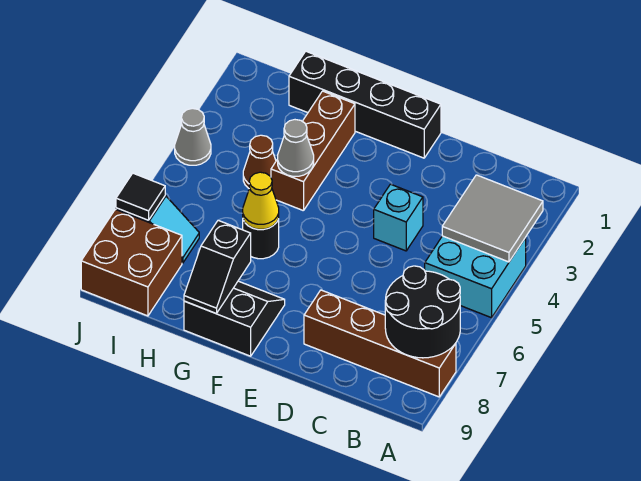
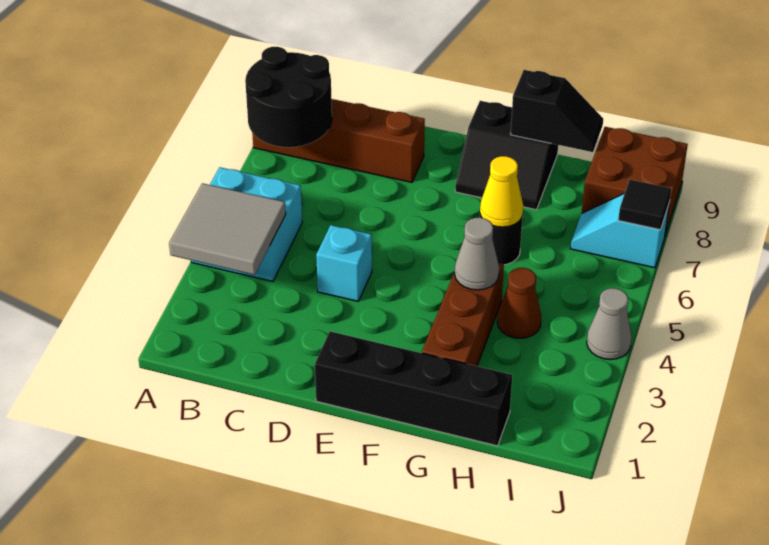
black slope G8:G9 level 2 top 8 -> black slope G9:H9 level 2 top G

